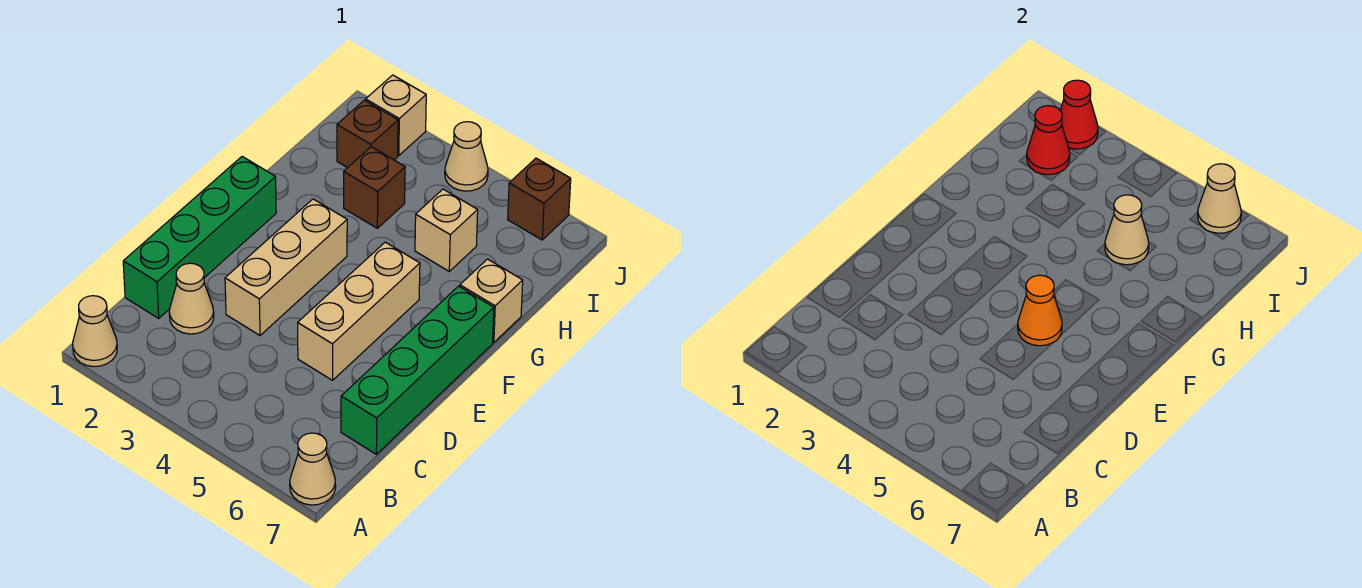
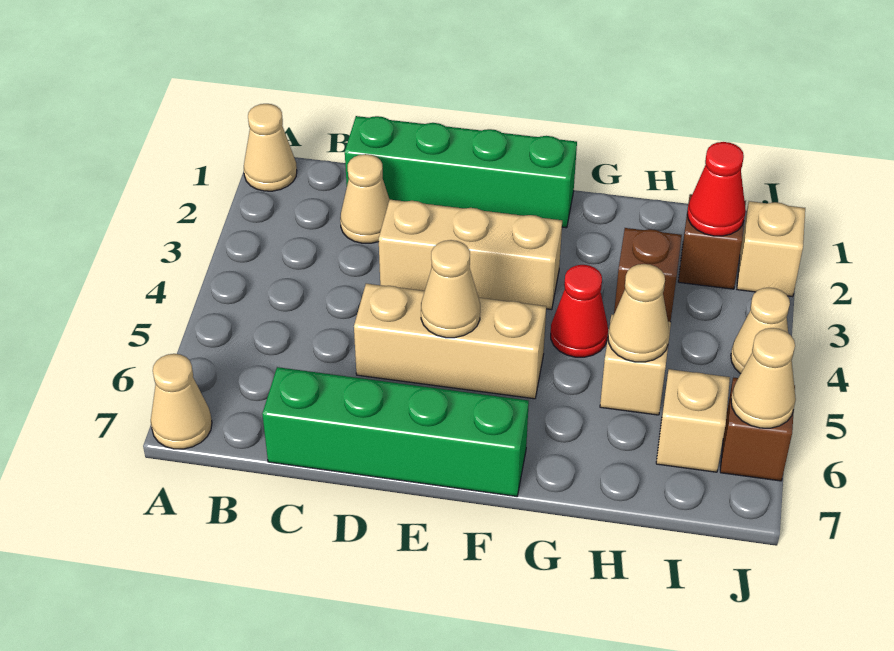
orange cone E5 level 2 -> tan cone E5 level 2
tan brick G7 level 1 -> tan brick I6 level 1
red cone J2 level 2 -> red cone G4 level 1

